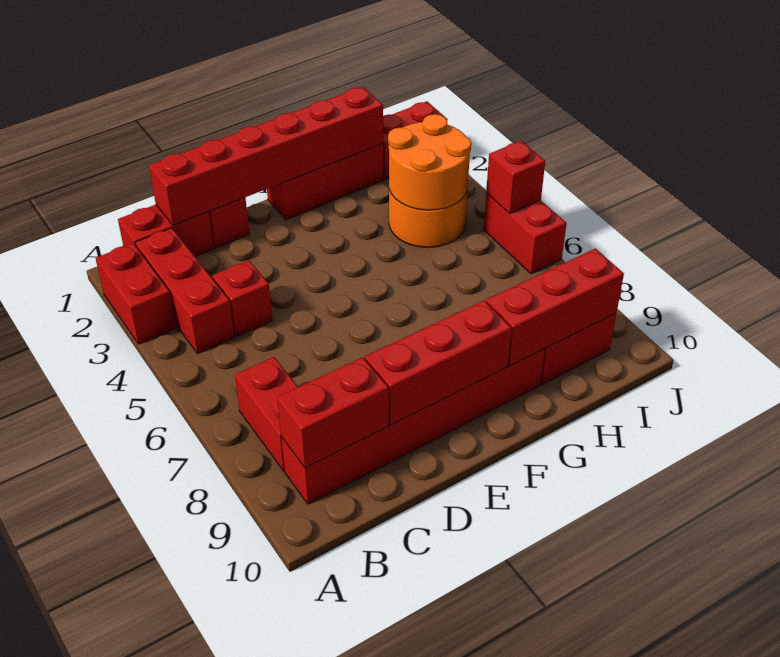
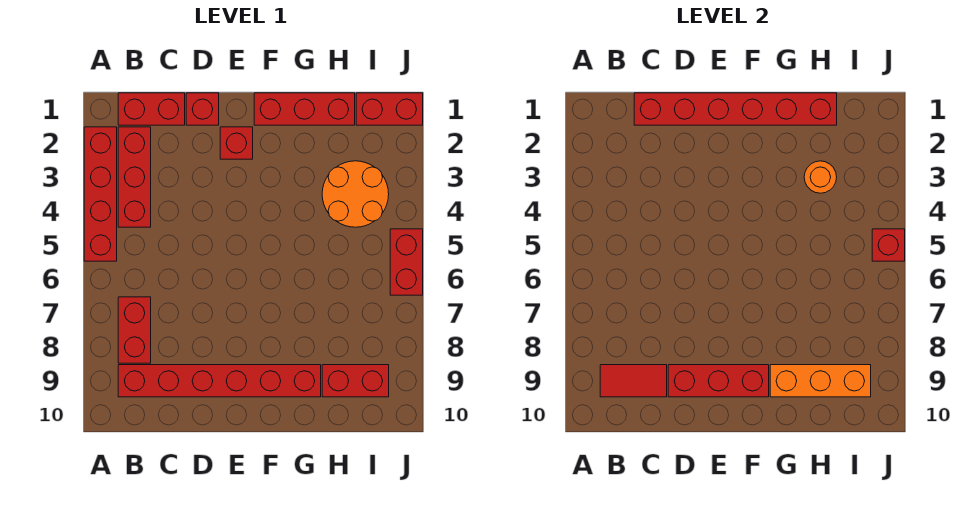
red brick A2:A3 level 1 -> red brick A2:A5 level 1
red brick B9:C9 level 2 -> red tile B9:C9 level 2
red brick C4 level 1 -> red brick E2 level 1
red brick G9:I9 level 2 -> orange brick G9:I9 level 2
orange round brick H3:I4 level 2 -> orange round brick H3 level 2

